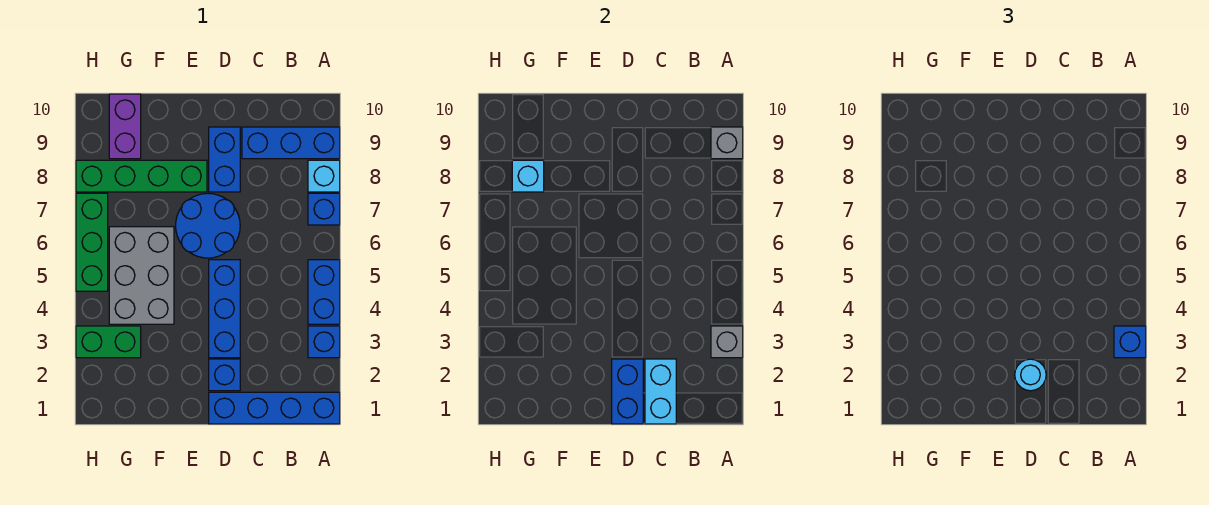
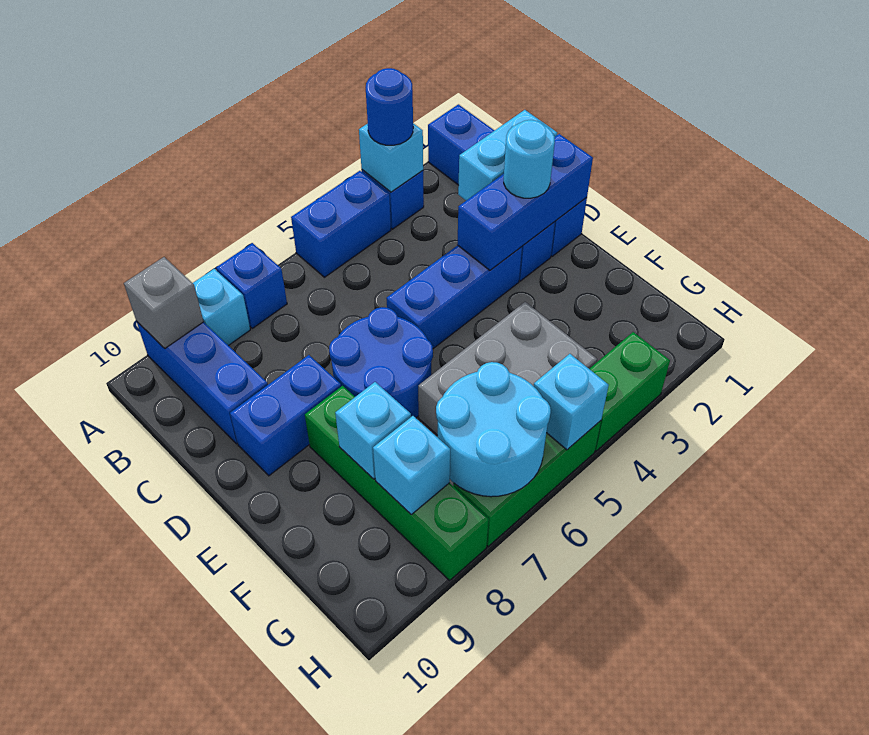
grey brick A3 level 2 -> cyan brick A3 level 2
blue brick A3 level 3 -> blue round brick A3 level 3
blue brick D1:D2 level 2 -> blue brick D1:D3 level 2
none -> cyan brick F8 level 2
green brick G3:H3 level 1 -> green brick H3:H4 level 1
none -> cyan round brick G6:H7 level 2
purple brick G9:G10 level 1 -> none
none -> cyan brick H5 level 2

